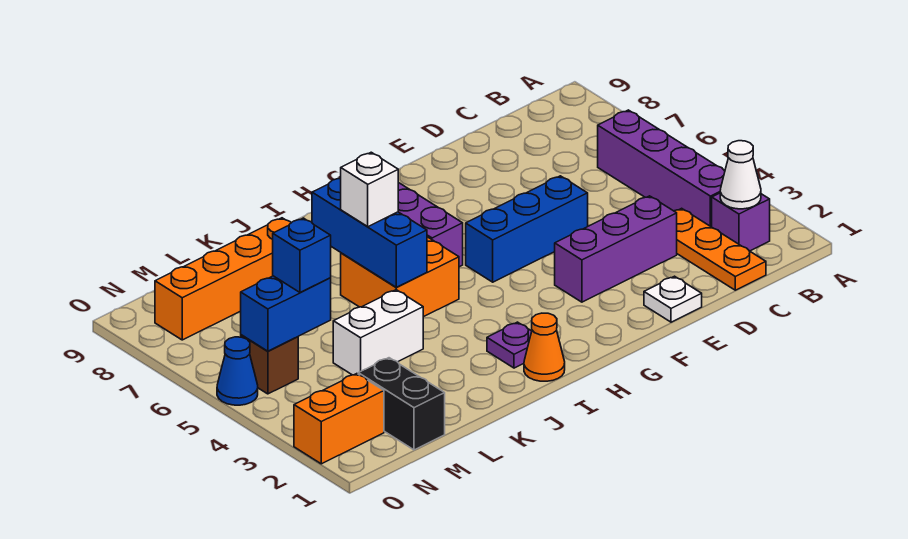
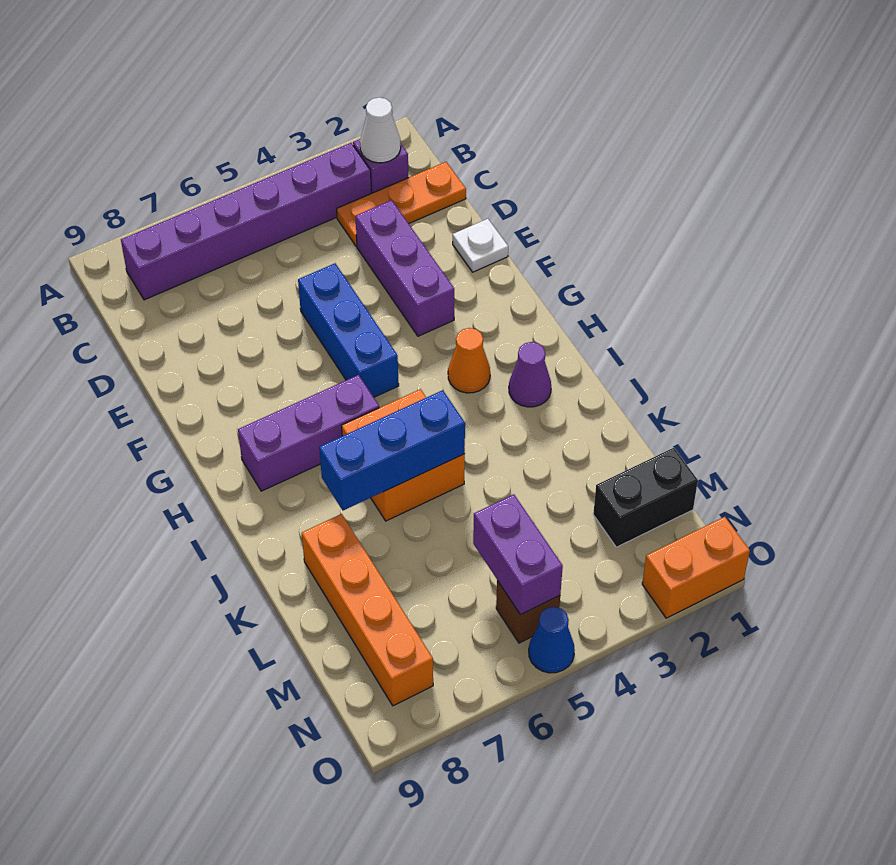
purple brick B3:B6 level 1 -> purple brick B3:B8 level 1
orange cone I1 level 1 -> orange cone H3 level 1
purple plate I2 level 1 -> purple cone I2 level 1
white brick J6 level 3 -> none
white brick K4:L4 level 1 -> none
blue brick M5:N5 level 2 -> purple brick M5:N5 level 2
blue brick M5 level 3 -> none
orange brick N2:O2 level 1 -> orange brick O1:O2 level 1

